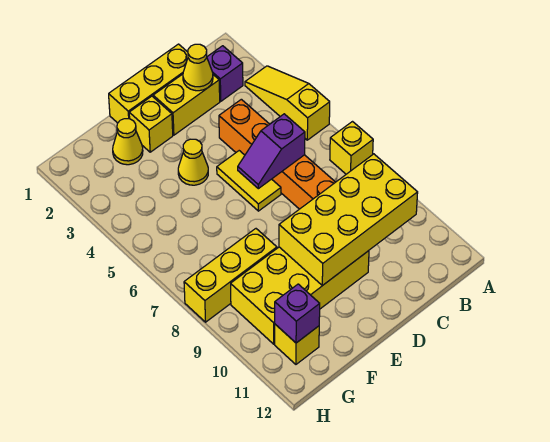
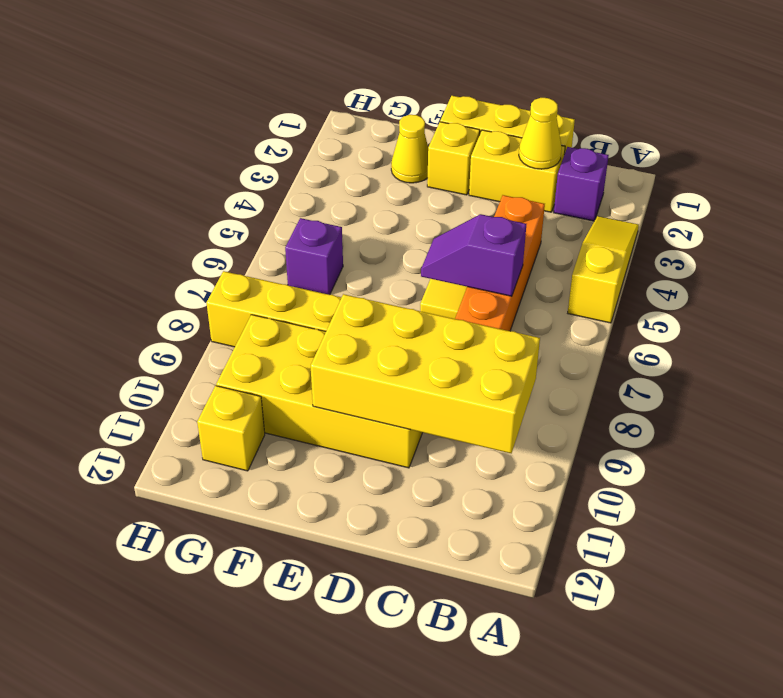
yellow brick A7 level 1 -> none
yellow cone E4 level 1 -> none
purple brick G11 level 2 -> purple brick G6 level 1

